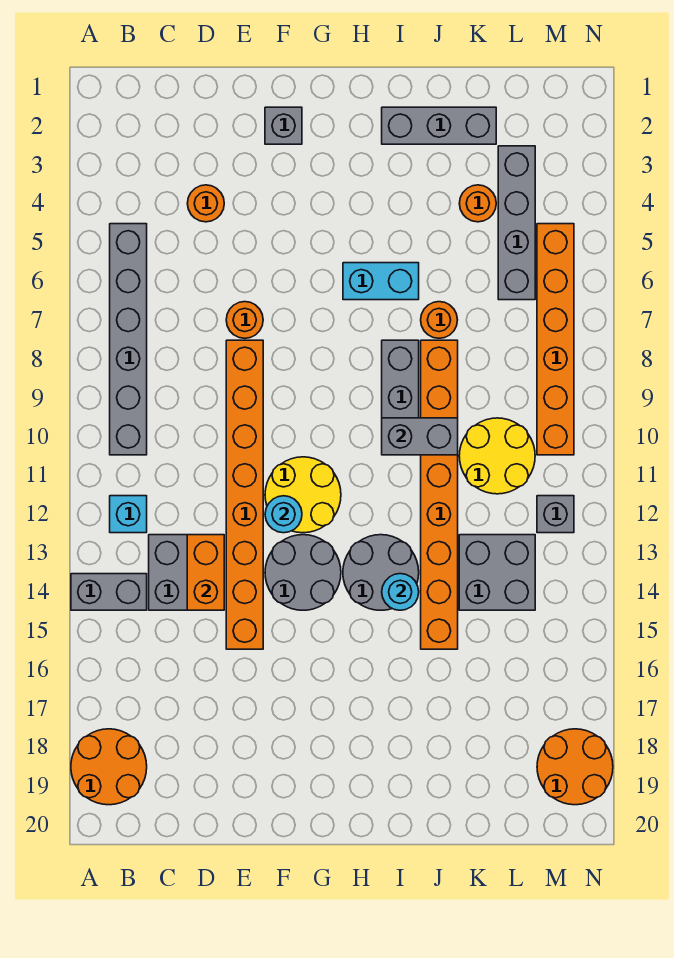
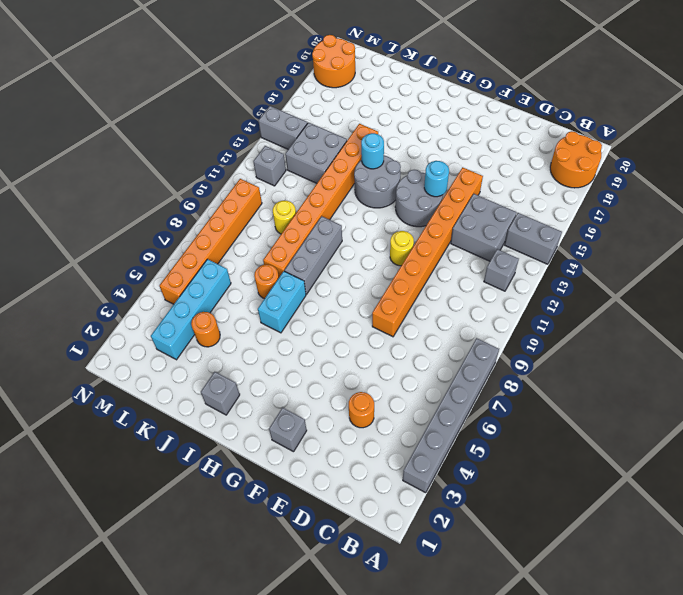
grey brick B5:B10 level 1 -> grey brick A3:A8 level 1
cyan brick B12 level 1 -> grey brick B12 level 1
orange brick D13:D14 level 2 -> none
orange round brick E7 level 1 -> none
yellow round brick F11:G12 level 1 -> yellow round brick F11 level 1
cyan round brick F12 level 2 -> cyan round brick F14 level 2
cyan brick H6:I6 level 1 -> cyan brick I6:I7 level 1
grey brick I2:K2 level 1 -> grey brick I2 level 1
grey brick I10:J10 level 2 -> grey brick M14:N14 level 1
yellow round brick K10:L11 level 1 -> yellow round brick K10 level 1
grey brick L3:L6 level 1 -> cyan brick L3:L6 level 1

